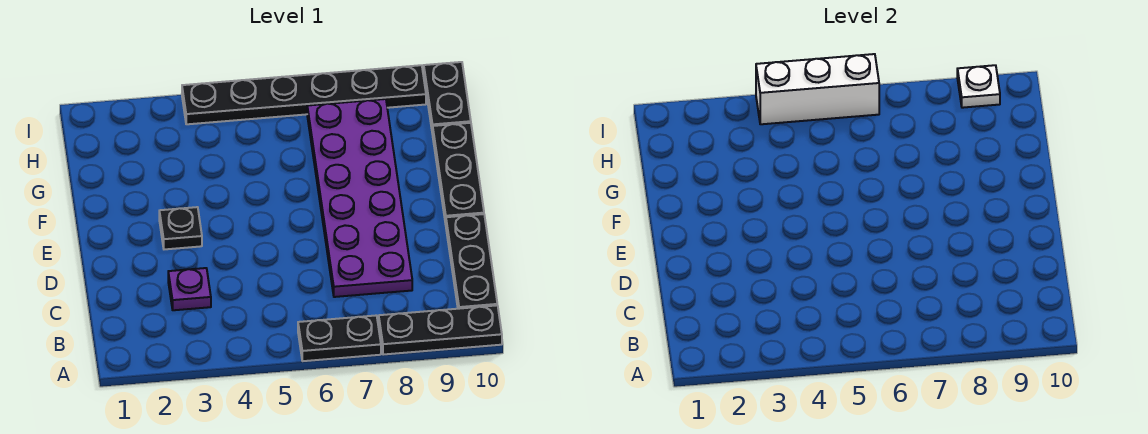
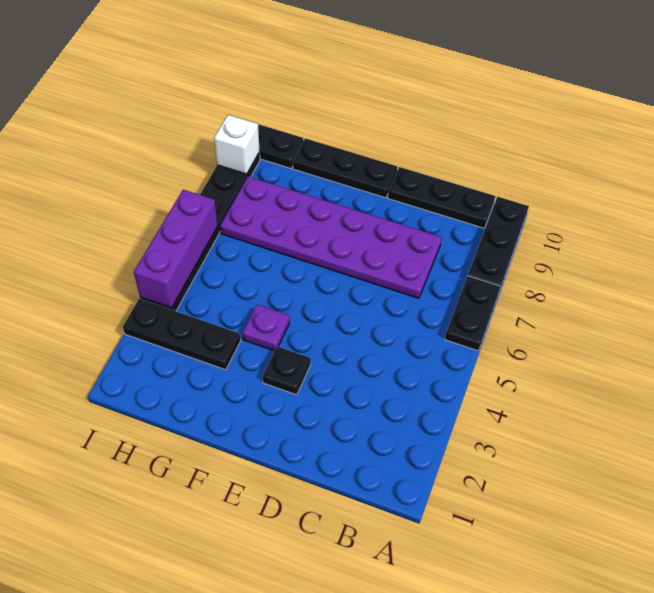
purple plate C3 level 1 -> purple plate F4 level 1
none -> black plate G3:I3 level 1
white brick I4:I6 level 2 -> purple brick I4:I6 level 2
white plate I9 level 2 -> white brick I9 level 2

